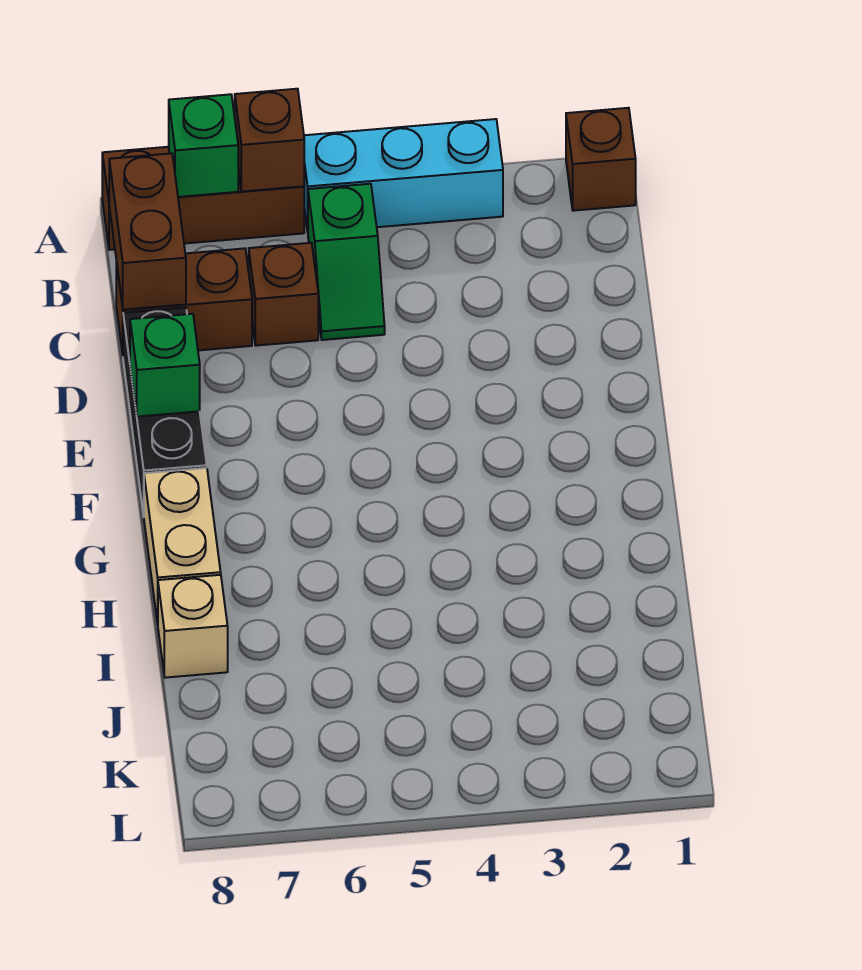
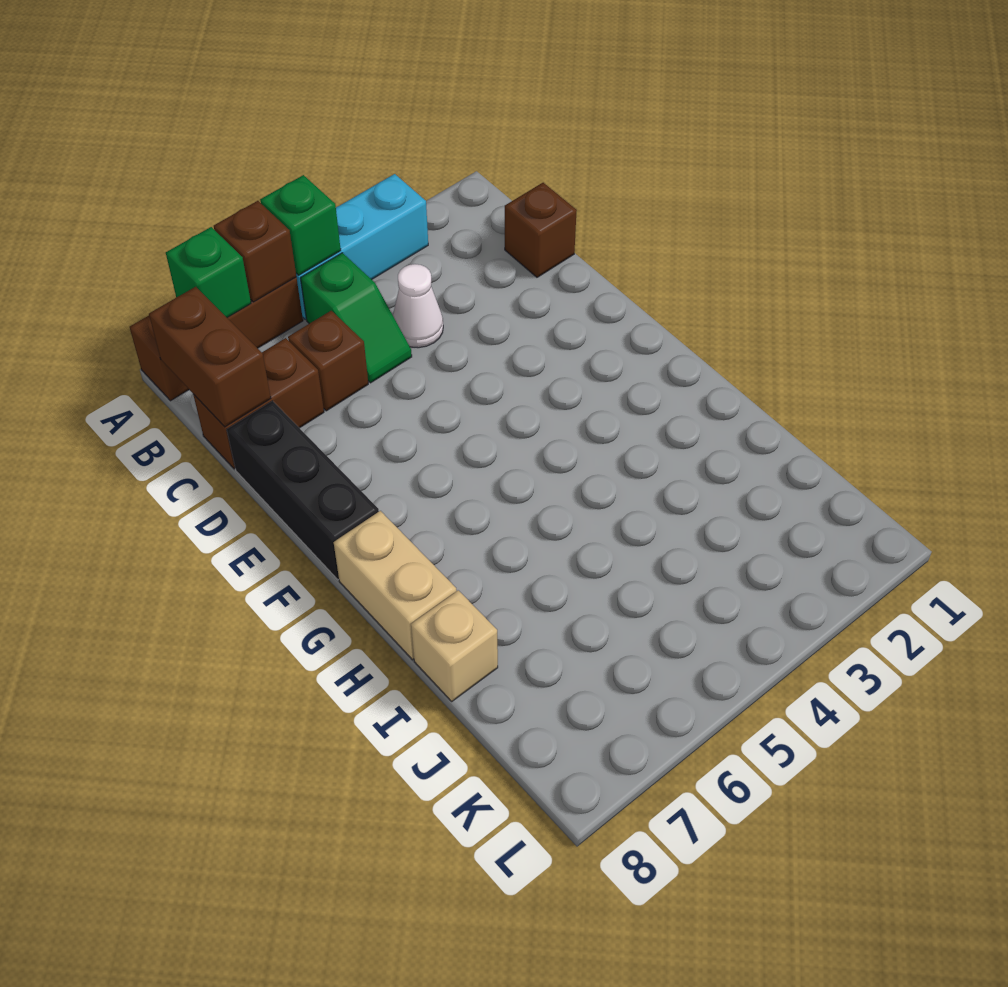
brown brick A1 level 1 -> brown brick C1 level 1
none -> white cone C4 level 1
green brick E8 level 2 -> green brick A5 level 2

